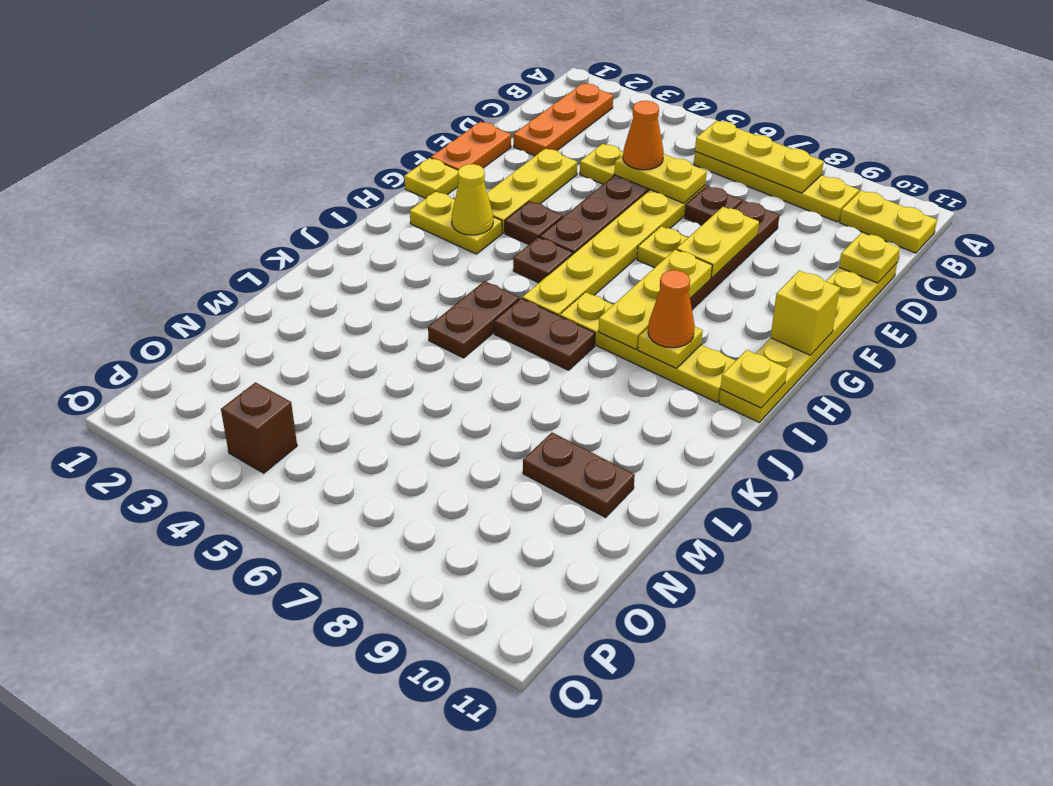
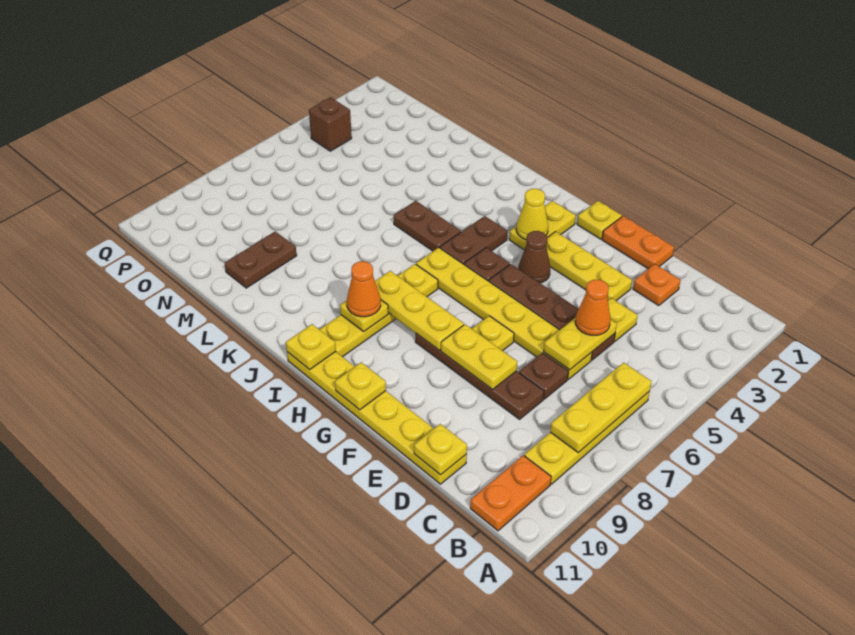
orange plate B2:D2 level 1 -> orange plate D2 level 1
yellow plate B10:B11 level 1 -> orange plate B10:B11 level 1
brown plate G4 level 1 -> brown cone G4 level 1
yellow brick G11 level 2 -> yellow plate G11 level 2
brown plate J6:J7 level 1 -> brown plate I4:I5 level 1

